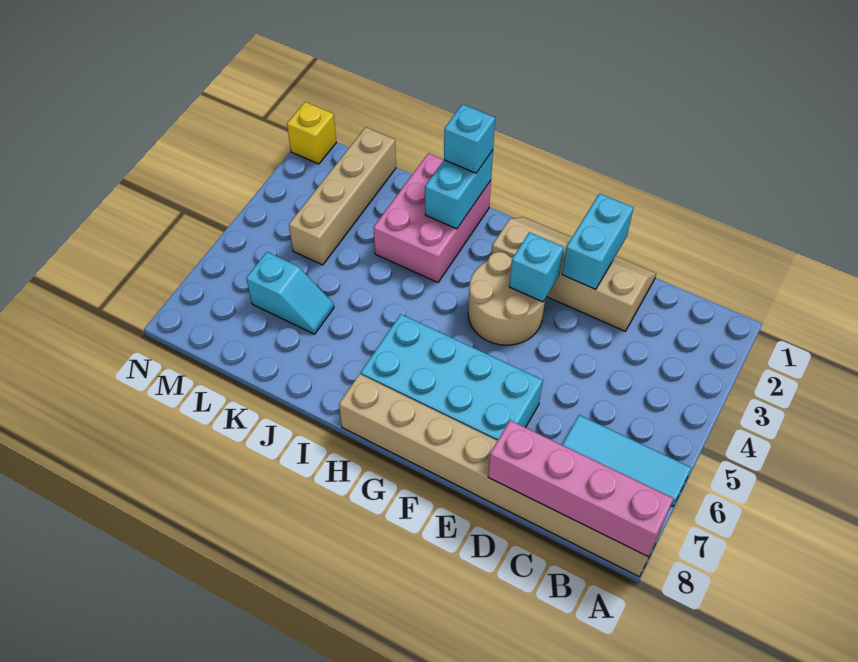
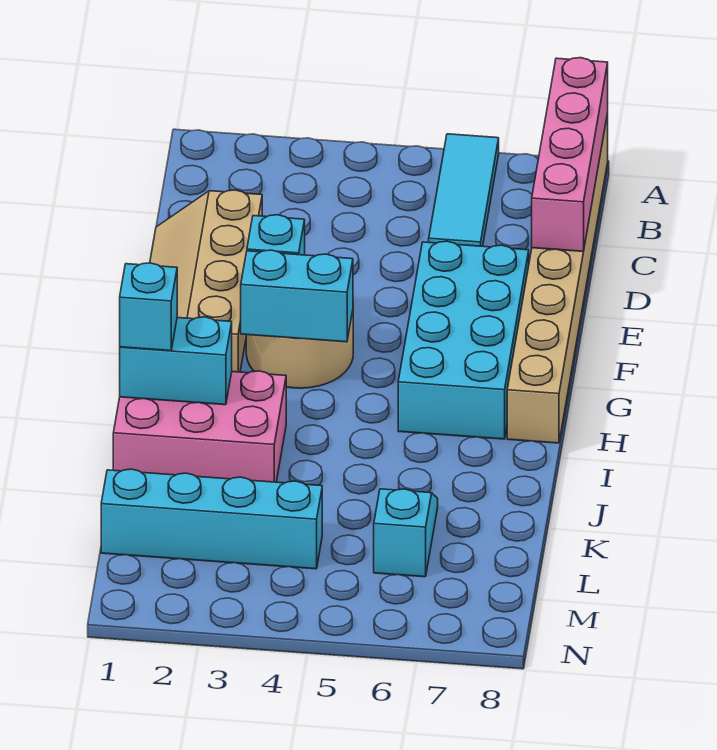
cyan brick E1:E2 level 2 -> cyan brick G3:G4 level 2
tan brick L1:L4 level 1 -> cyan brick L1:L4 level 1
yellow brick N1 level 1 -> none

